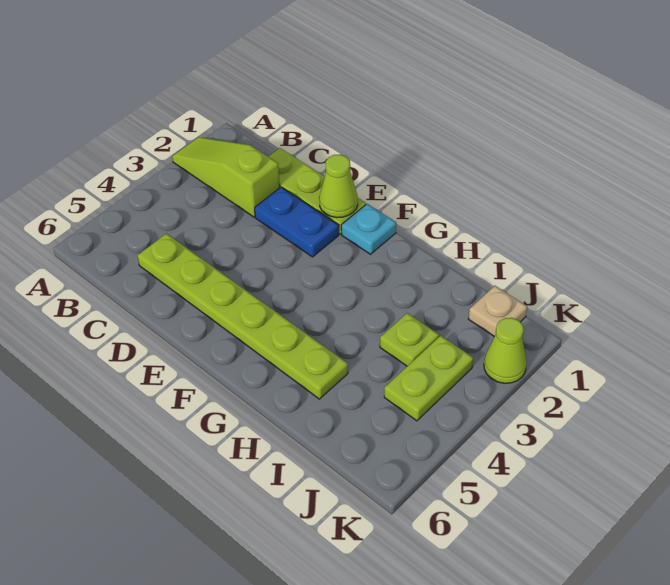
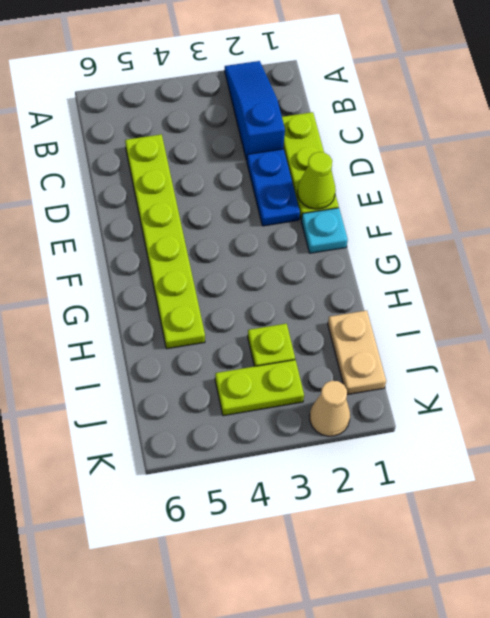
lime slope A2:C2 level 1 top C -> blue slope A2:C2 level 1 top C
tan plate J1 level 1 -> tan plate I1:J1 level 1
lime cone K2 level 1 -> tan cone K2 level 1

